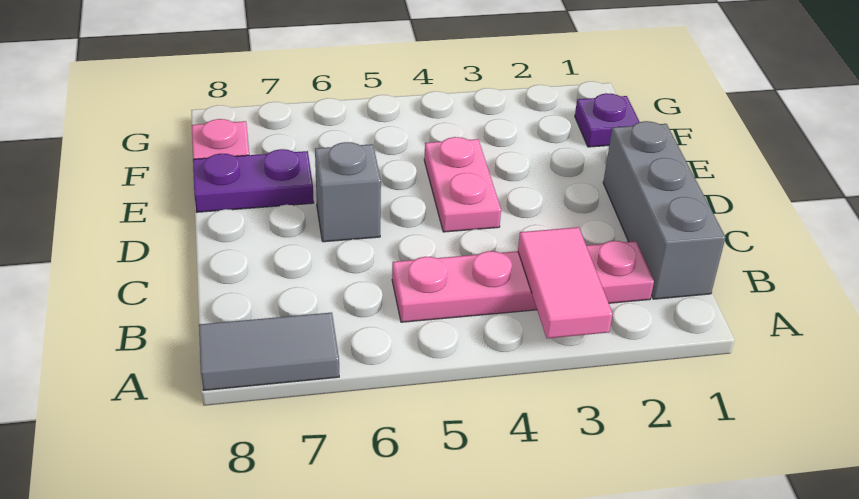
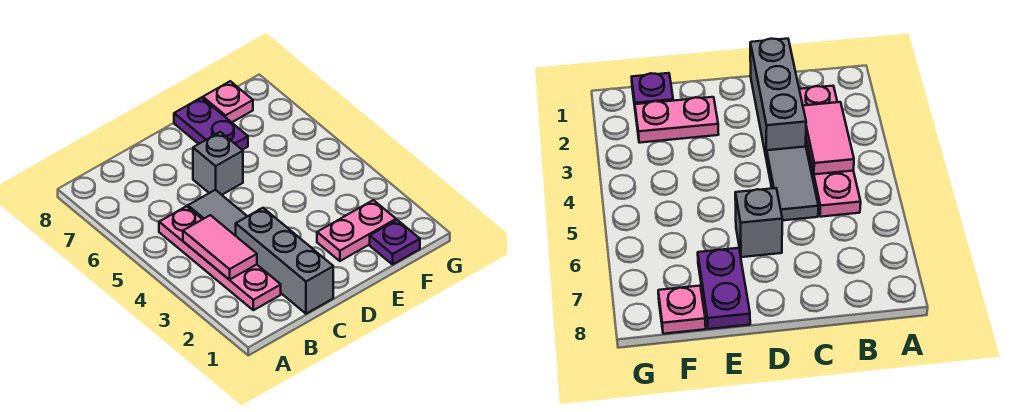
pink tile A3:B3 level 2 -> pink tile B3:B4 level 2
grey tile A7:A8 level 1 -> grey tile C4:C5 level 1
grey brick B1:D1 level 1 -> grey brick C1:C3 level 1
pink plate D4:E4 level 1 -> pink plate E2:F2 level 1

